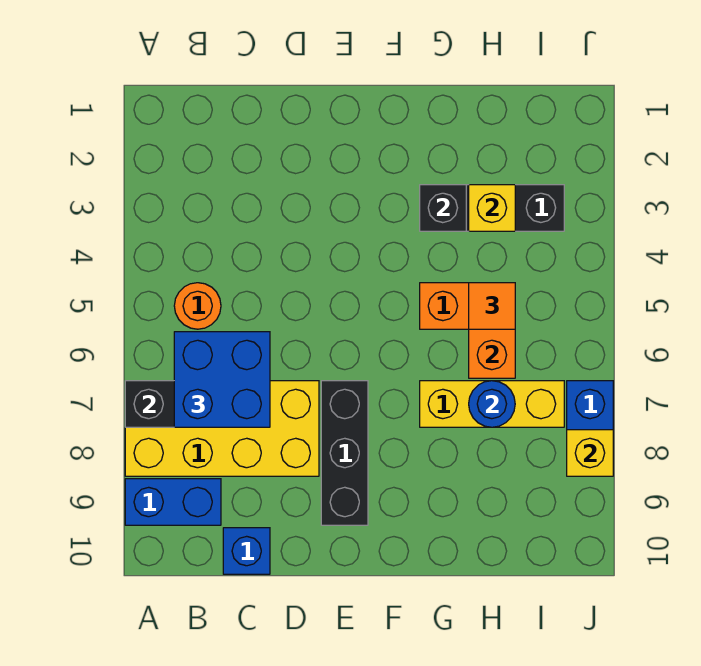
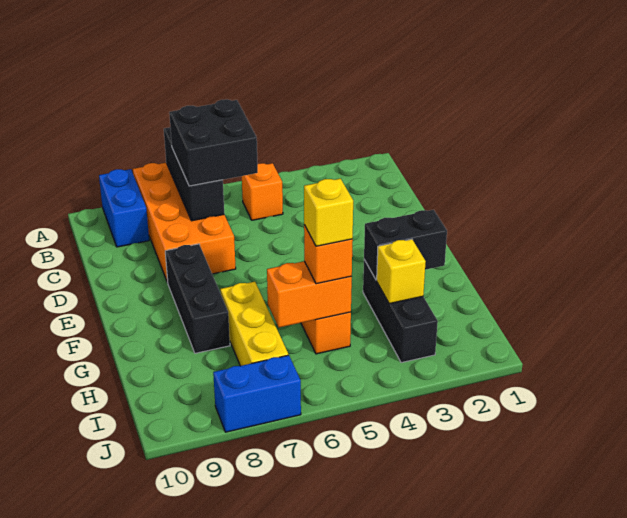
yellow brick A7:D8 level 1 -> orange brick A7:D8 level 1
orange round brick B5 level 1 -> orange brick B5 level 1
blue brick B6:C7 level 3 -> black brick B6:C7 level 3
blue brick C10 level 1 -> none
black brick E7:E9 level 1 -> black brick E8:G8 level 1
black brick G3 level 2 -> black brick G2:G3 level 2
orange tile H5 level 3 -> orange brick H5 level 3
blue round brick H7 level 2 -> none
yellow brick J8 level 2 -> yellow brick H5 level 4

